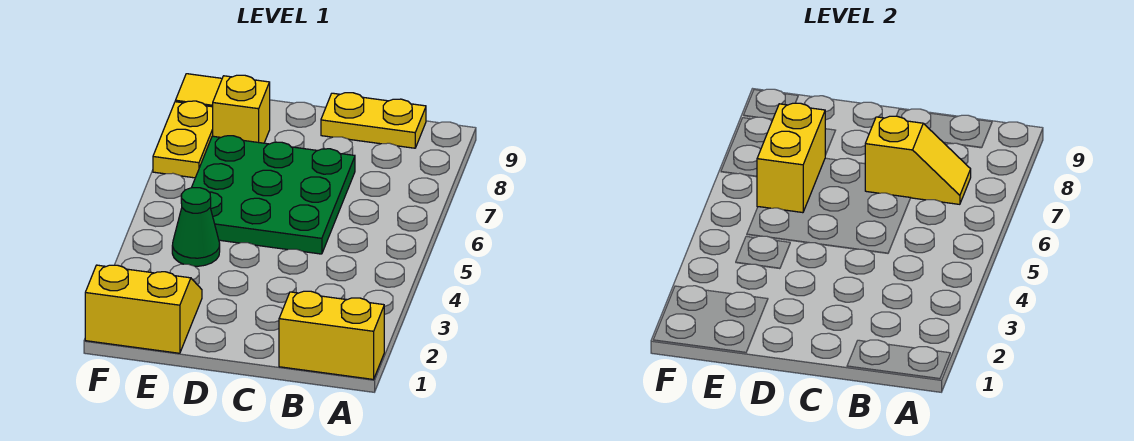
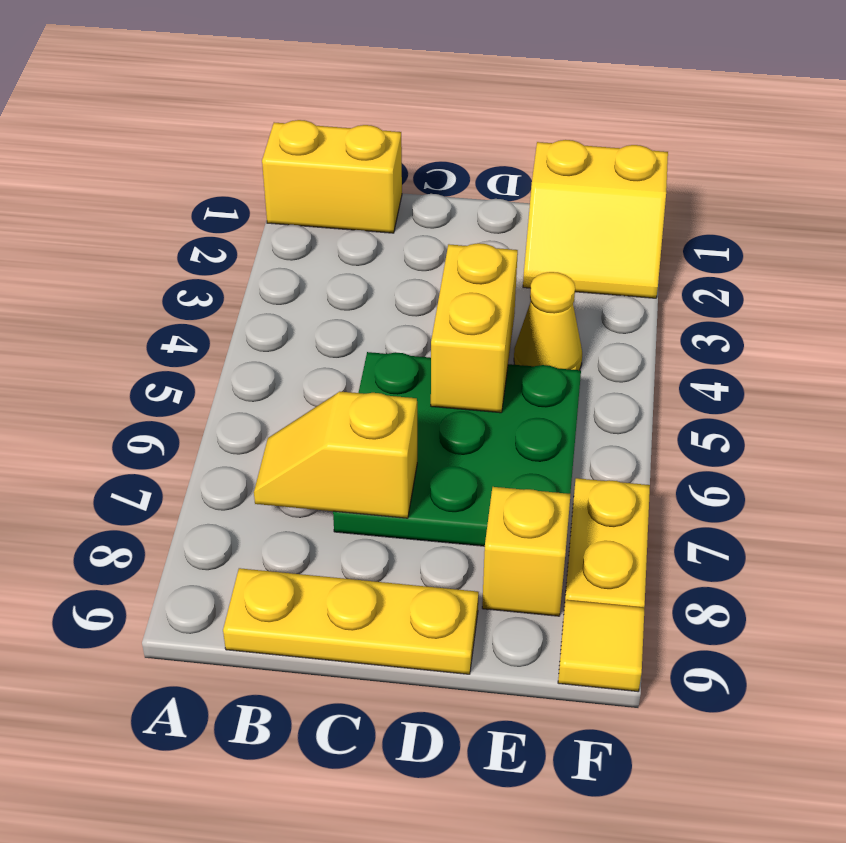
yellow plate B9:C9 level 1 -> yellow plate B9:D9 level 1
green cone E4 level 1 -> yellow cone E4 level 1
yellow brick E6:E7 level 2 -> yellow brick D4:D5 level 2

